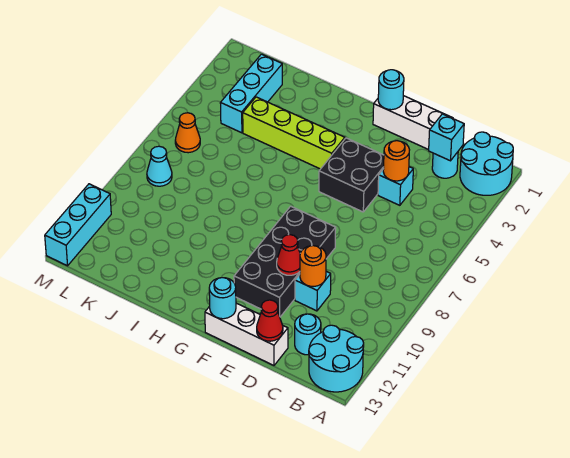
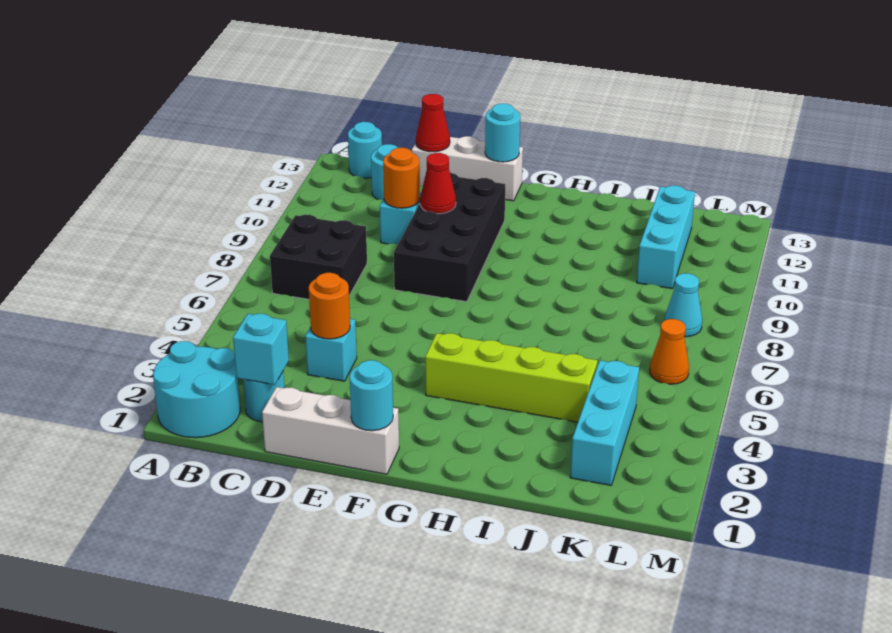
cyan round brick A12:B13 level 1 -> cyan round brick B13 level 1
black brick E4:F5 level 1 -> black brick B7:C8 level 1
cyan brick M11:M13 level 1 -> cyan brick K10:K12 level 1

